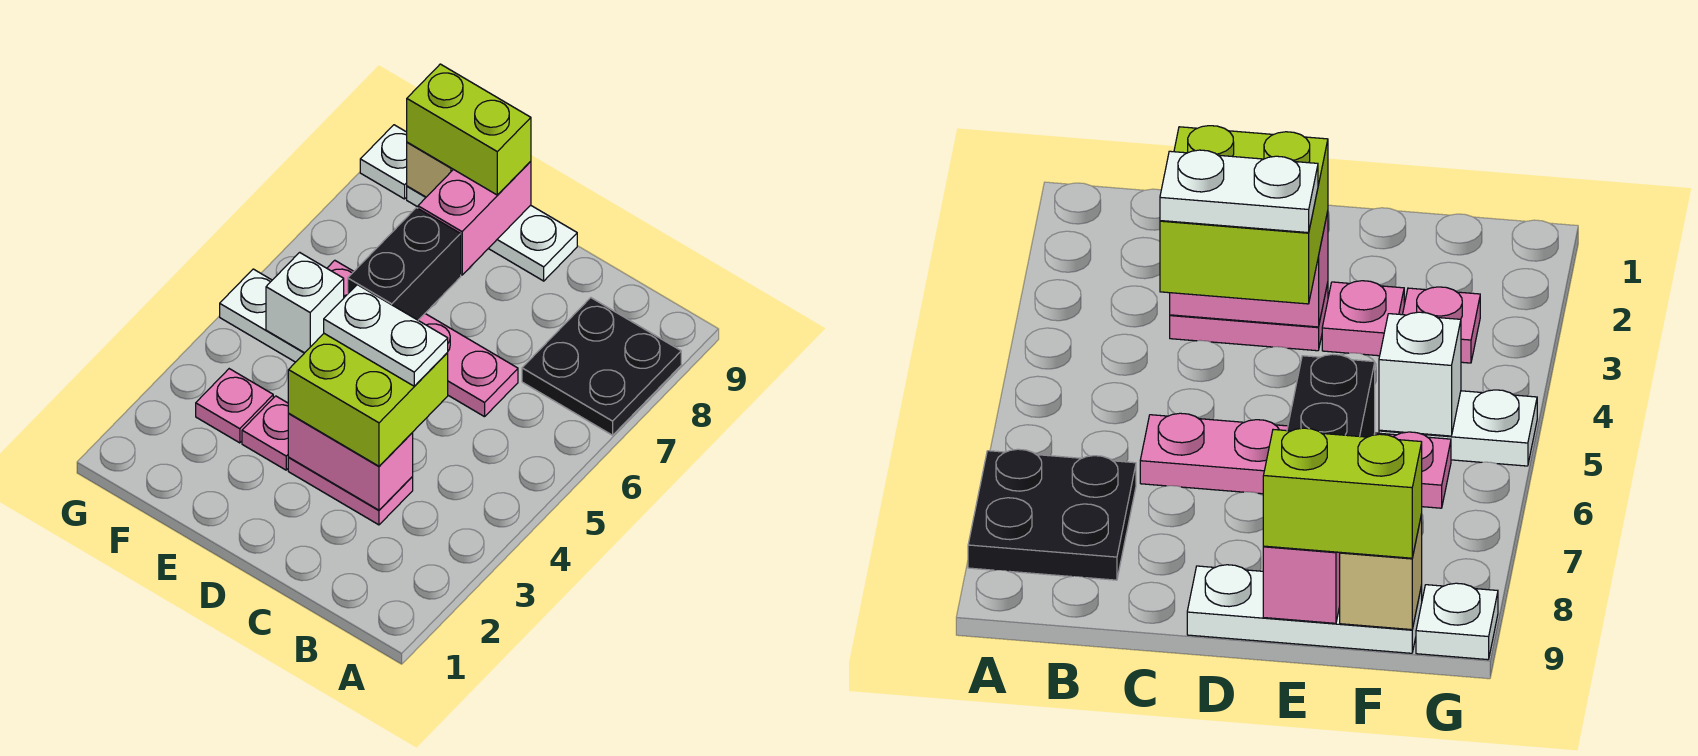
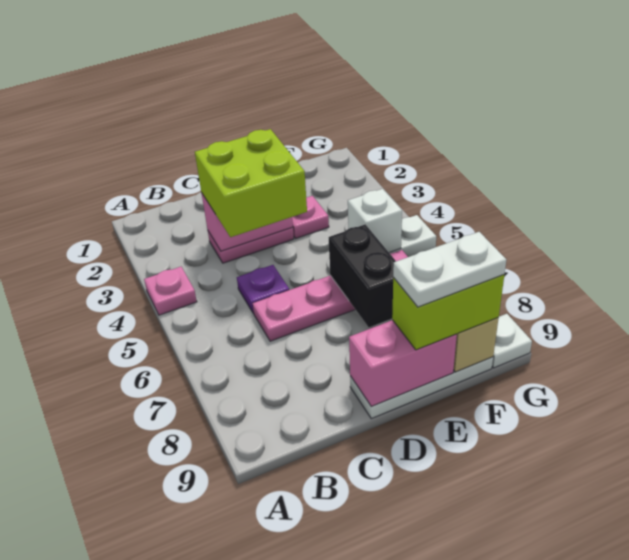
black plate A7:B8 level 1 -> none
white plate C4:D4 level 4 -> white plate E9:F9 level 4
none -> purple plate C5 level 1
pink brick E8:E9 level 2 -> pink brick D9:E9 level 2
pink plate F3 level 1 -> pink plate A4 level 1

